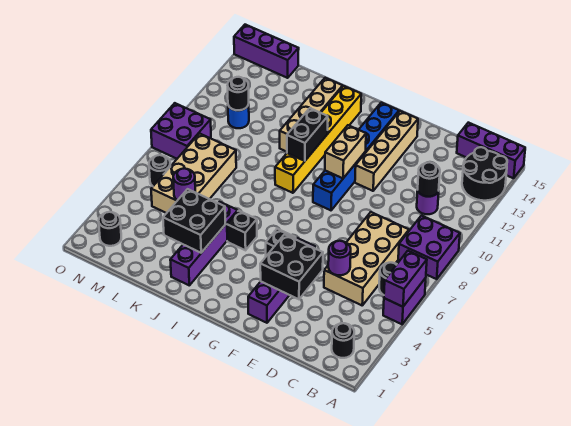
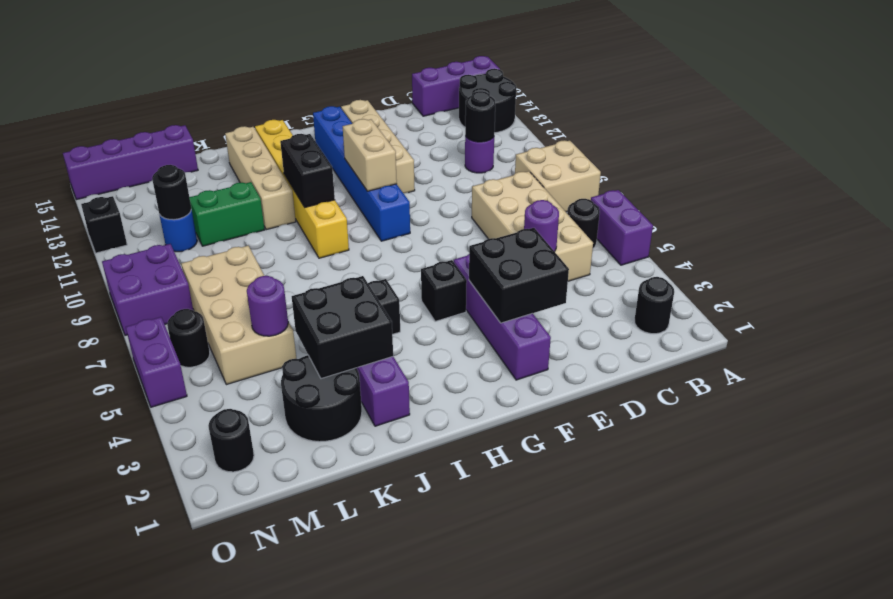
purple brick A5:A6 level 2 -> purple brick O5:O6 level 1
purple brick A8:B9 level 1 -> tan brick A8:B9 level 1
none -> black round brick K2:L3 level 1
none -> green brick K11:L11 level 1
purple brick M15:O15 level 1 -> purple brick L15:O15 level 1
none -> black brick O12 level 1

